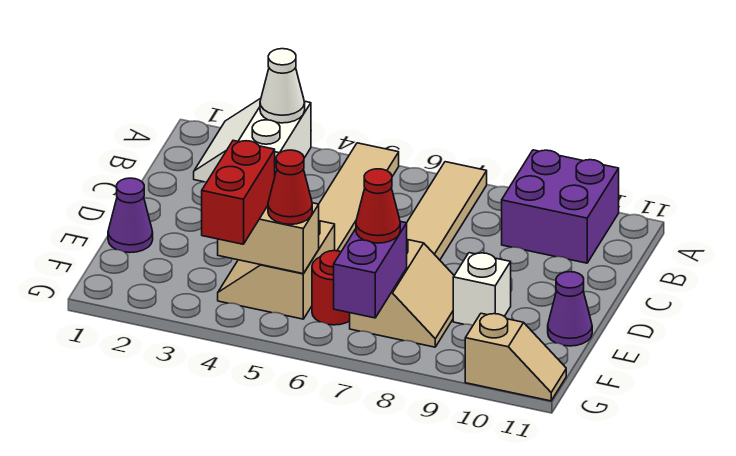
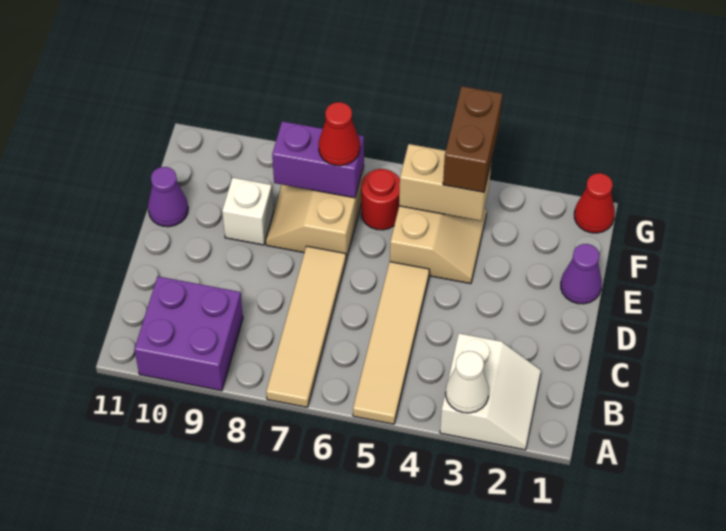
red brick F4:G4 level 3 -> brown brick F4:G4 level 3
red cone F5 level 3 -> red cone G1 level 1
purple brick F7:G7 level 2 -> purple brick F7:F8 level 2
tan slope G10:G11 level 1 top 10 -> none

